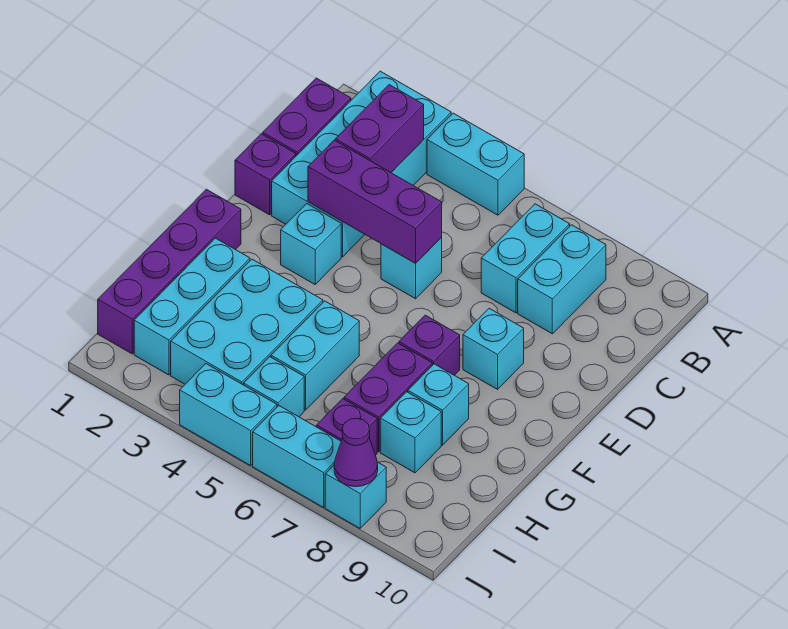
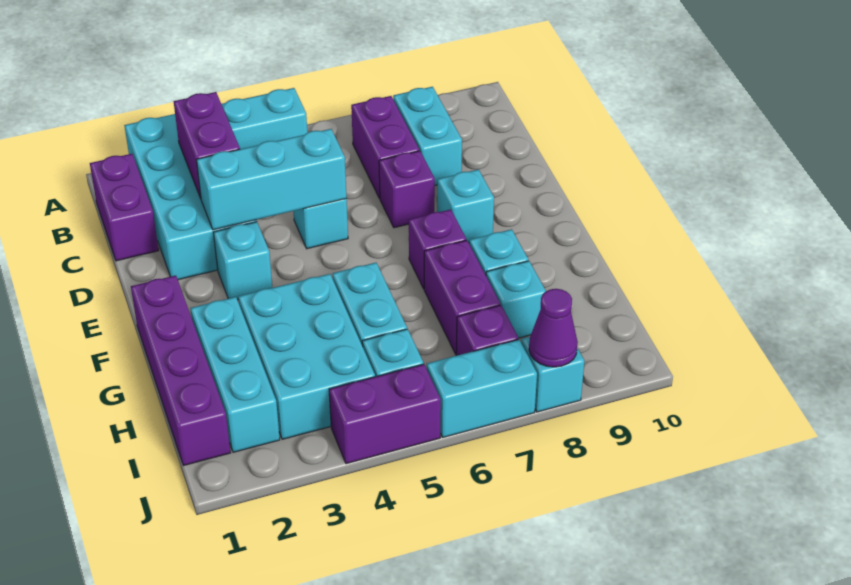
cyan brick B7:C7 level 1 -> purple brick B7:C7 level 1
purple brick D1 level 1 -> purple brick D7 level 1
purple brick D3:D5 level 2 -> cyan brick D3:D5 level 2
cyan brick J4:J5 level 1 -> purple brick J4:J5 level 1

